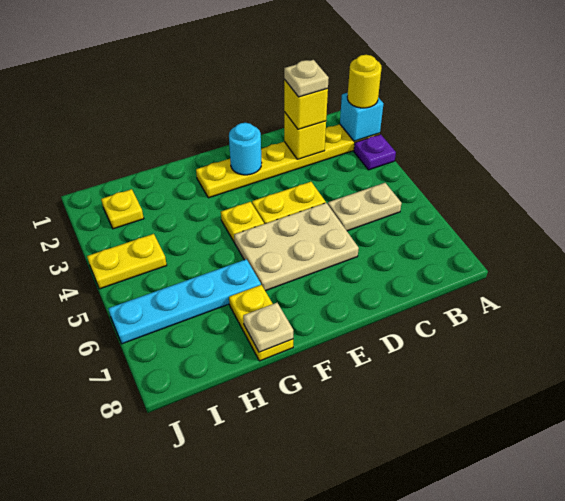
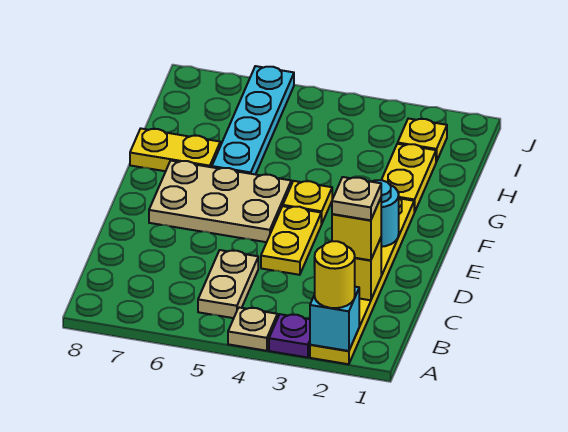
tan plate D5:F6 level 1 -> tan plate E5:F7 level 1
tan plate G8 level 2 -> tan plate A4 level 1
yellow plate I4:J4 level 1 -> yellow plate G2:H2 level 1

